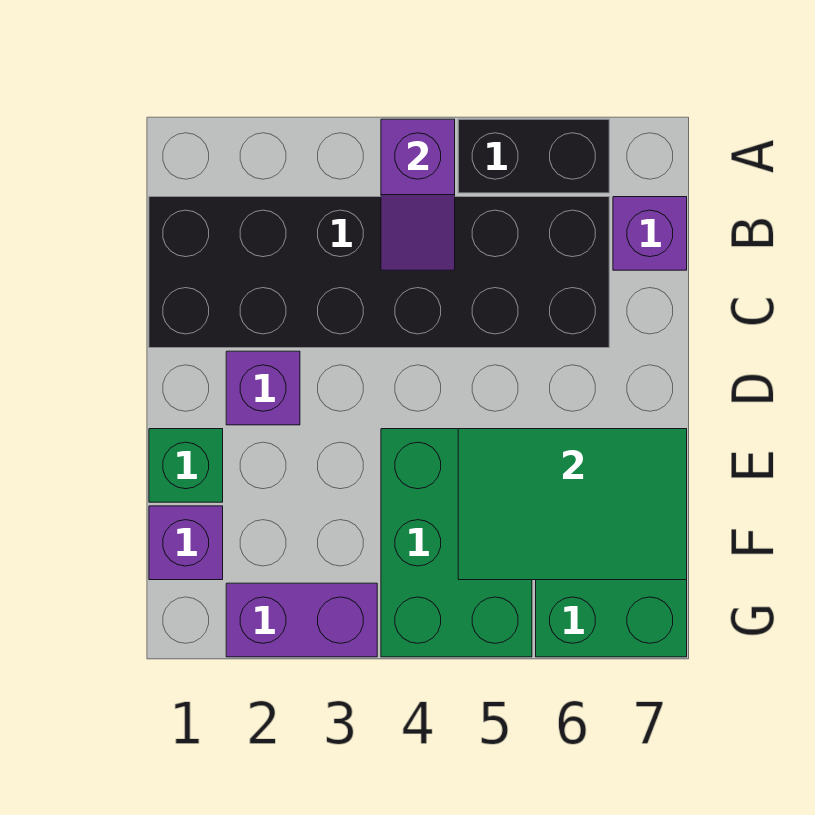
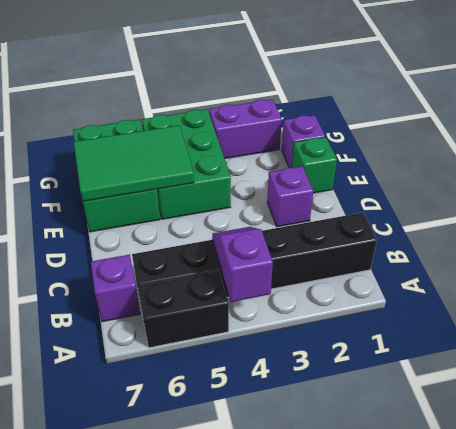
black brick B1:C6 level 1 -> black brick B1:B6 level 1

